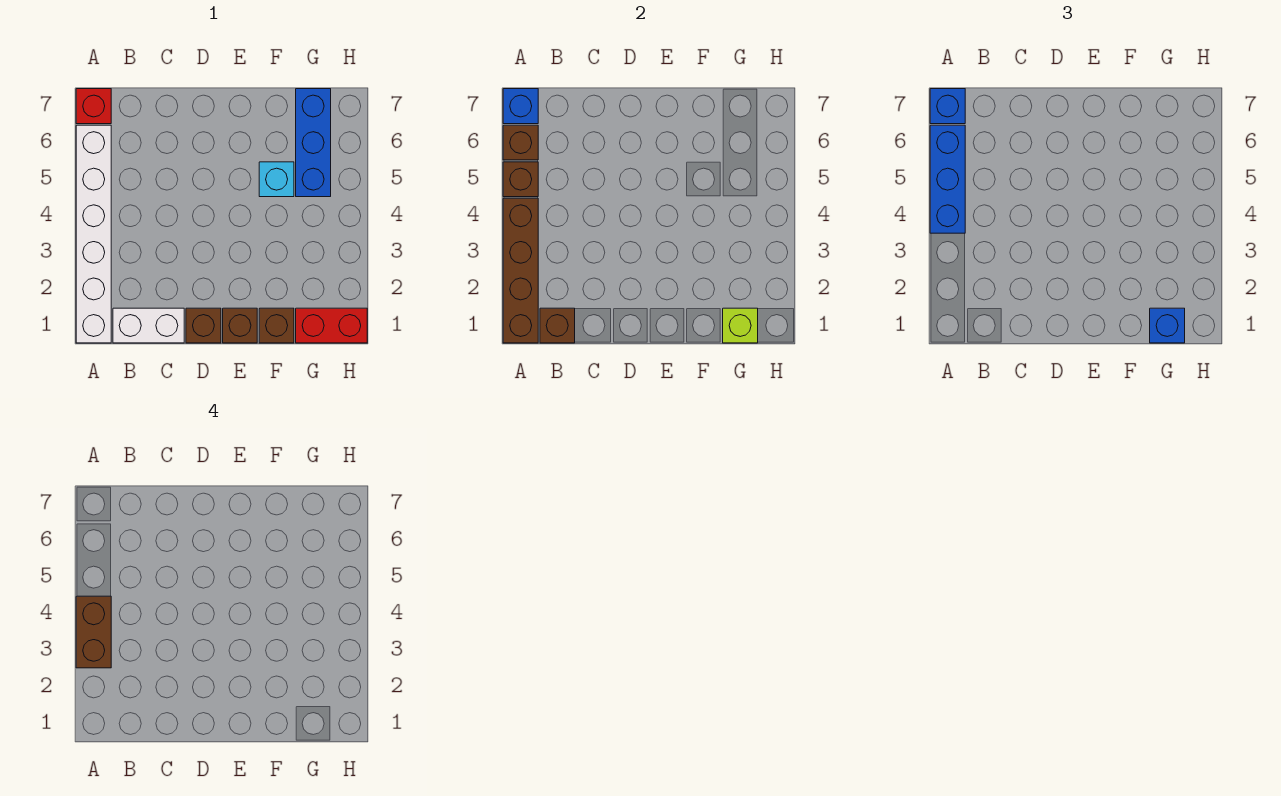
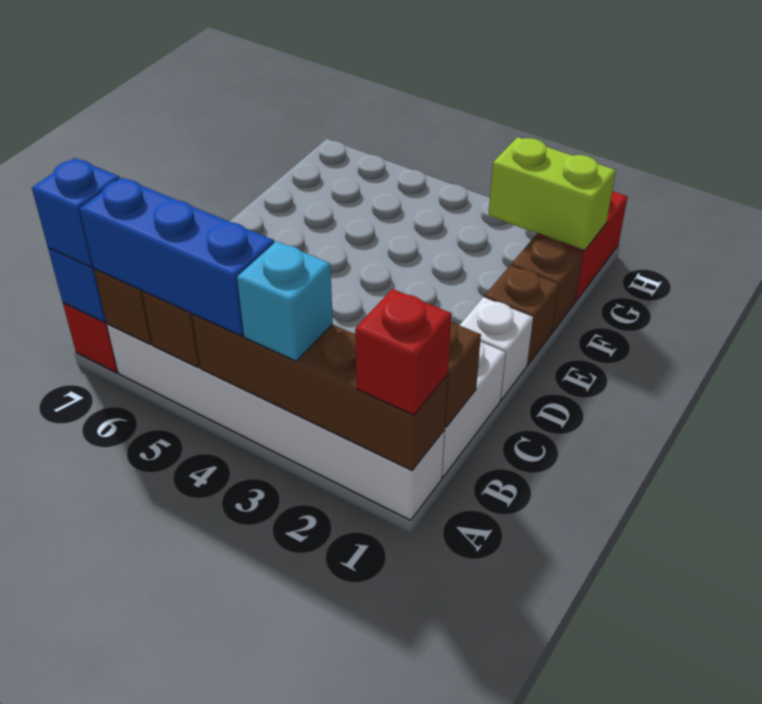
none -> red brick A1 level 3
brown brick A3:A4 level 4 -> none
brown brick D1 level 1 -> white brick D1 level 1
cyan brick F5 level 1 -> cyan brick A3 level 3
lime brick G1 level 2 -> lime brick G1:G2 level 2
blue brick G1 level 3 -> none
blue brick G5:G7 level 1 -> none

